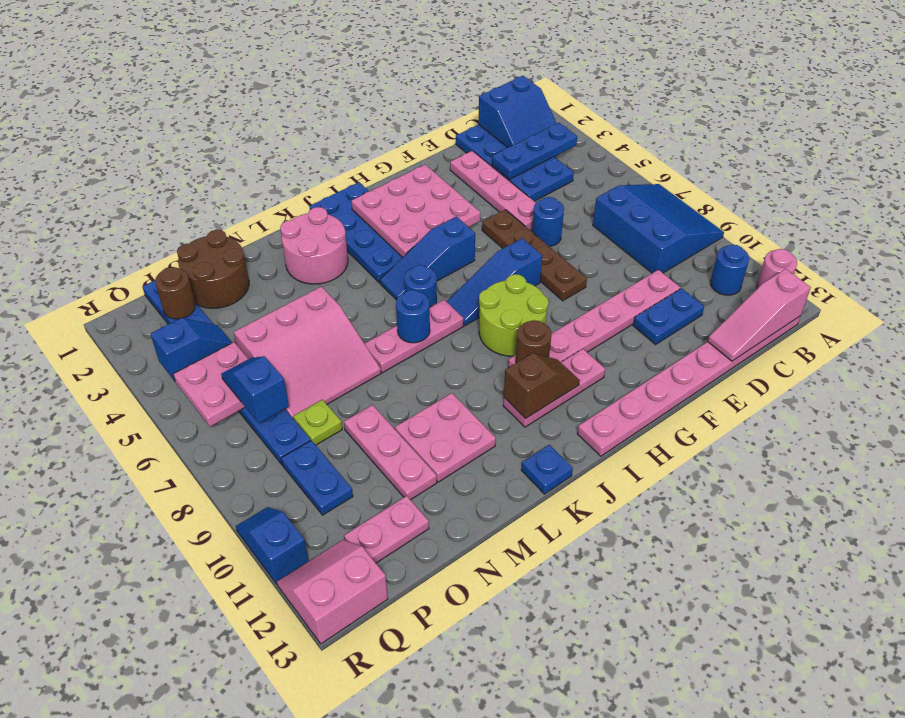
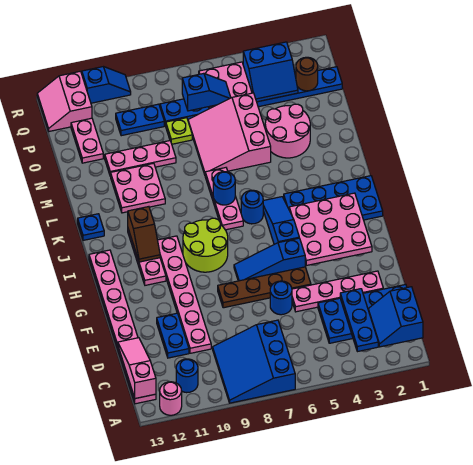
blue slope A7:C9 level 1 top C -> blue slope A7:C9 level 1 top 7
blue slope G7:I7 level 1 top G -> blue slope G5:G7 level 1 top 5
brown round brick I10 level 2 -> none
pink round brick K2:L3 level 1 -> pink round brick M3:N4 level 1
brown round brick N1:O2 level 1 -> none
blue slope P4:Q4 level 2 top Q -> blue slope P3:Q4 level 2 top Q
pink slope Q12:R13 level 1 top 13 -> pink slope Q12:R13 level 1 top 12

